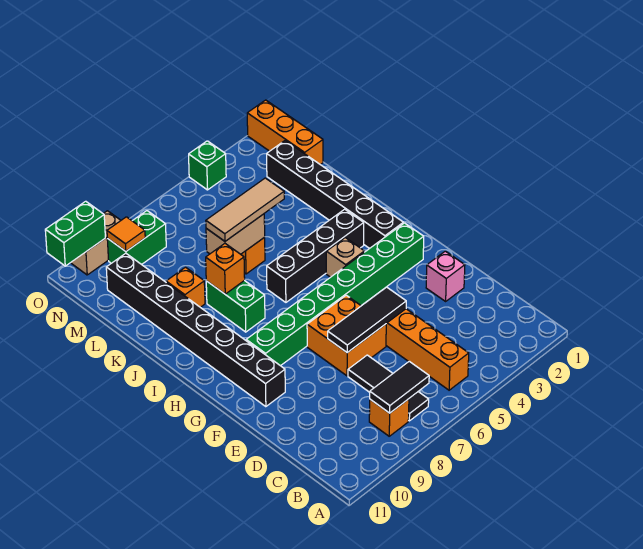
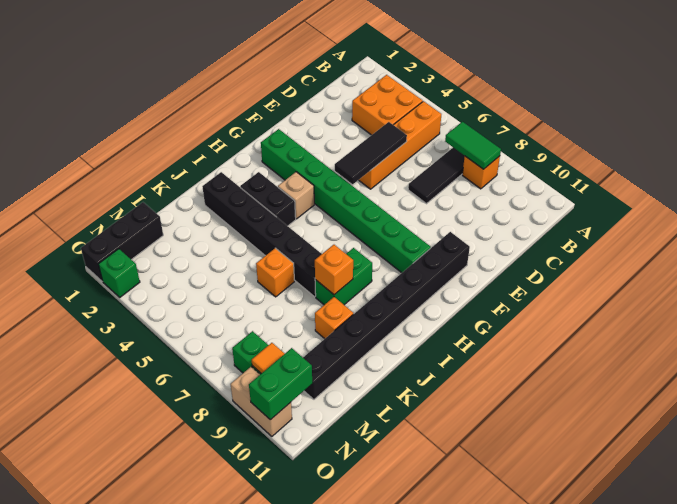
black tile B7:B8 level 2 -> green tile B7:B8 level 2
pink brick E2 level 1 -> none
black tile E5:E7 level 2 -> black tile D5:F5 level 2
orange brick E6:F7 level 1 -> orange brick B3:C4 level 1
black brick H2:M2 level 1 -> black brick J2:J7 level 1
black brick I3:I6 level 1 -> black brick I3:I4 level 1
tan tile K5:K7 level 3 -> none
tan brick K6:K7 level 2 -> none
orange brick M1:O1 level 1 -> black brick M1:O1 level 1
green brick O4 level 1 -> green brick O2 level 1
green brick O10:O11 level 2 -> green brick N10:O10 level 2

